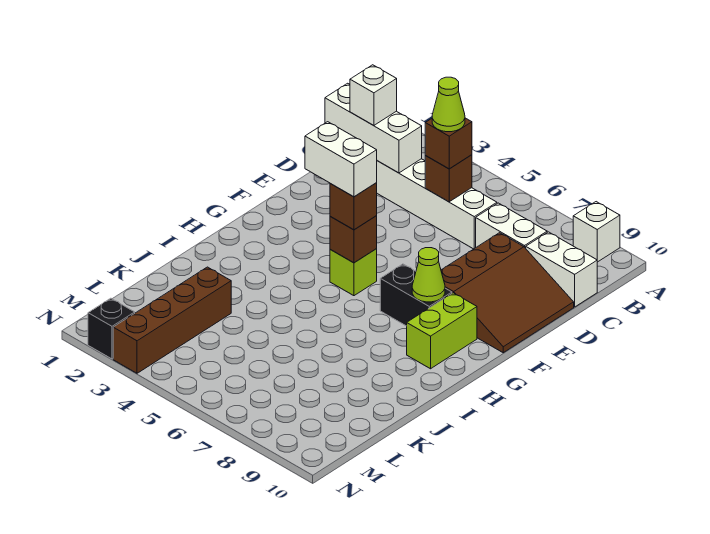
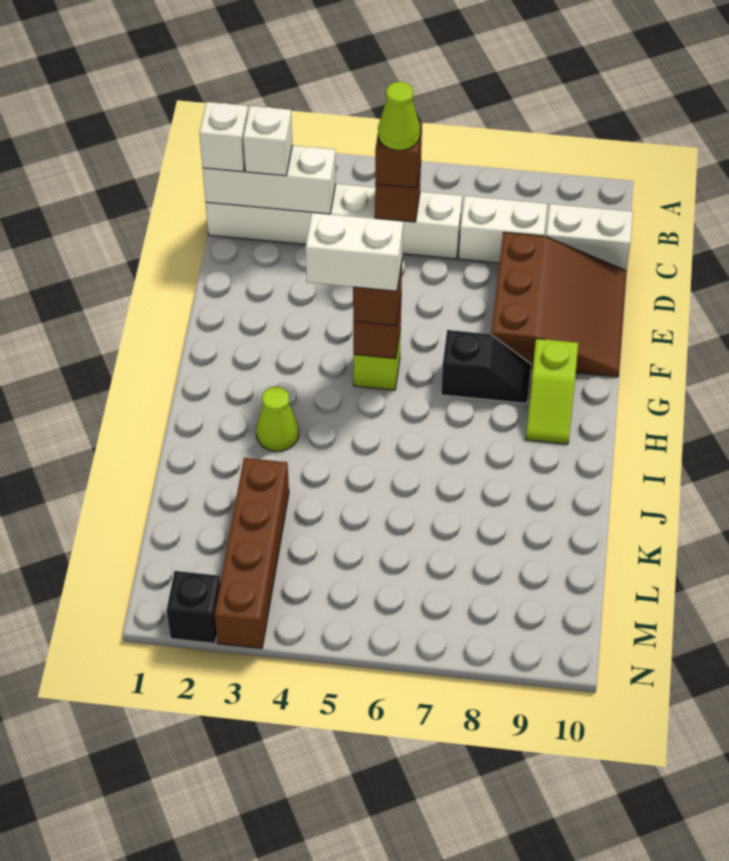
white brick A9 level 1 -> white brick C1 level 3
black brick G7:G8 level 1 -> black slope G7:G8 level 1 top 7
lime cone G8 level 2 -> lime cone I3 level 1
lime brick G9:H9 level 1 -> lime slope G9:H9 level 1 top G

